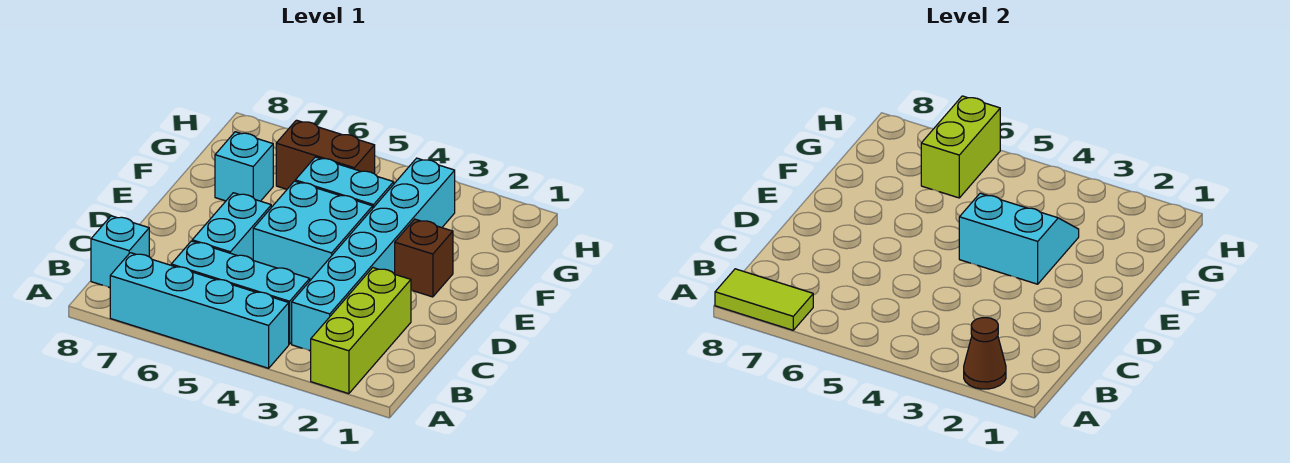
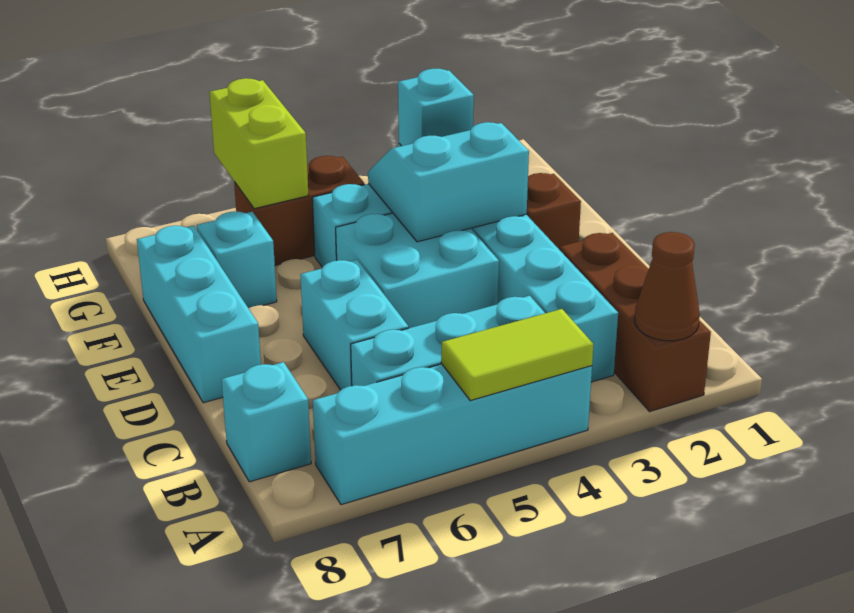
lime brick A2:C2 level 1 -> brown brick A2:C2 level 1
lime tile A7:A8 level 2 -> lime tile A4:A5 level 2
none -> cyan brick D8:F8 level 1
none -> cyan brick G3 level 2

